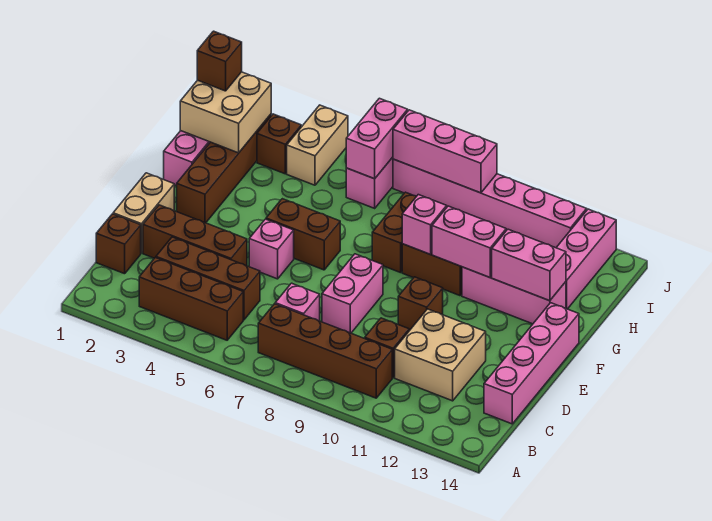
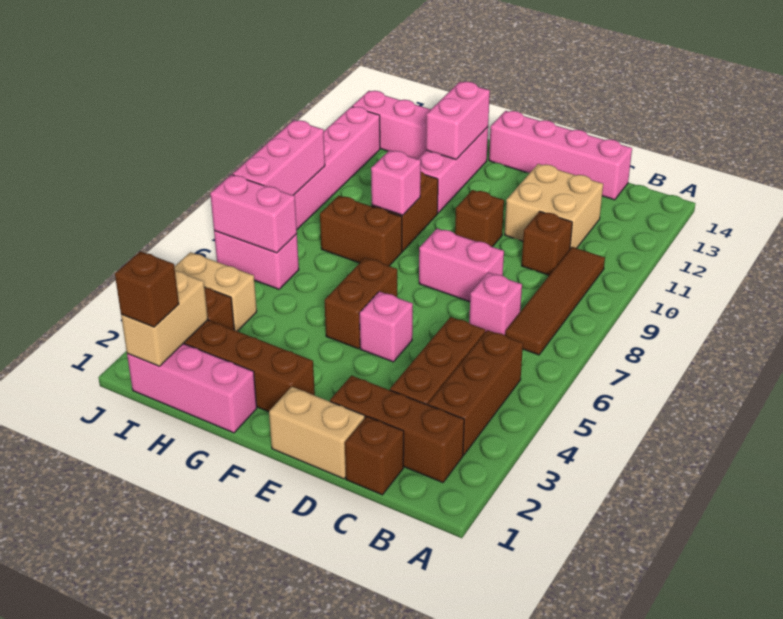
brown brick B7:B10 level 1 -> brown tile B7:B10 level 1
brown brick D2:D4 level 1 -> brown brick B2:D2 level 1
pink brick G10:G11 level 2 -> none
tan brick H1:I2 level 2 -> tan brick I1:I2 level 2

